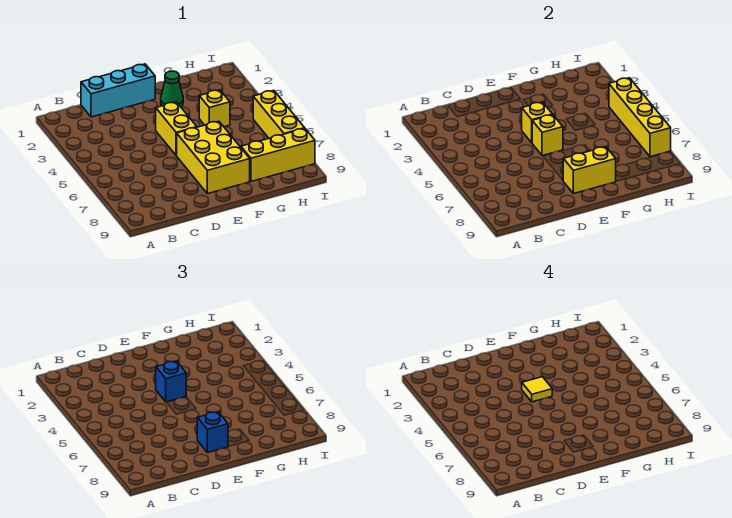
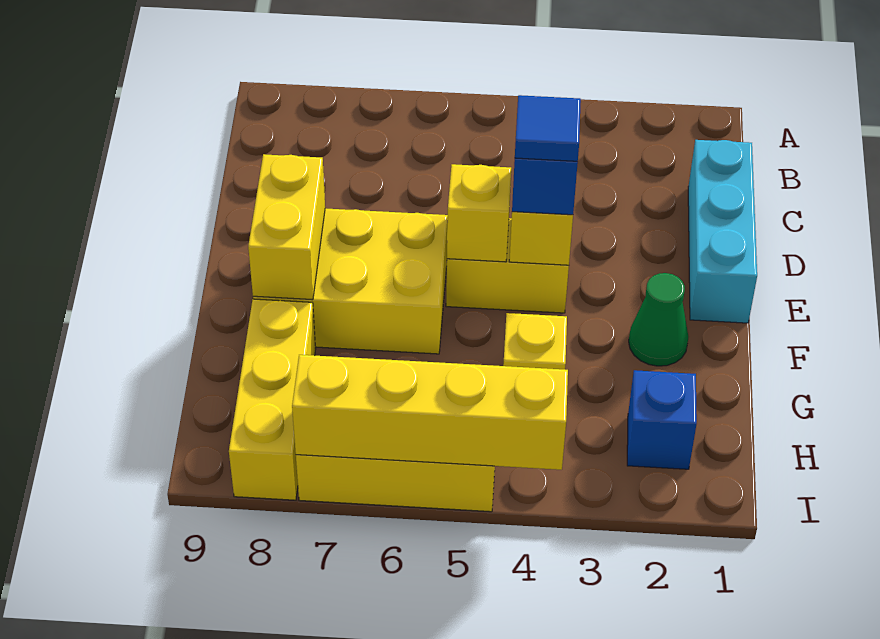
yellow tile E4 level 4 -> blue tile E4 level 4
blue brick E8 level 3 -> blue brick H2 level 1

